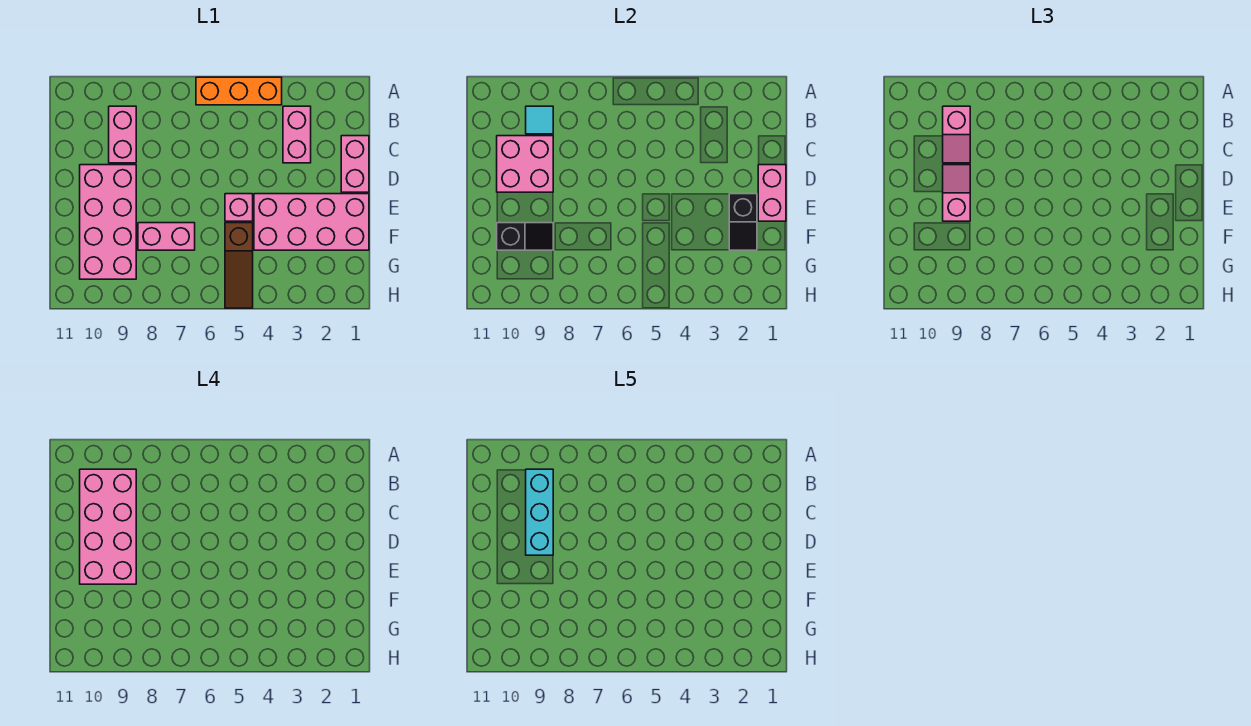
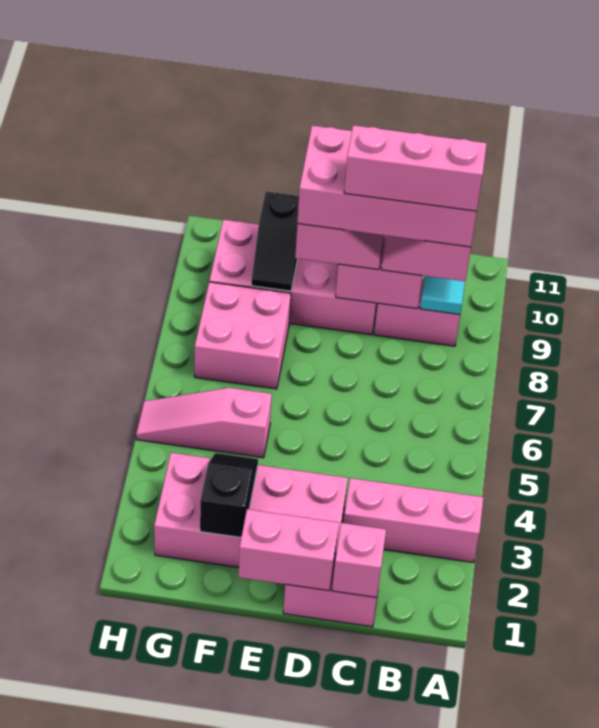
orange brick A4:A6 level 1 -> none
pink brick B3:C3 level 1 -> pink brick A3:C3 level 1
cyan brick B9:D9 level 5 -> pink brick B9:D9 level 5
pink brick E1:F4 level 1 -> pink brick D2:G3 level 1
black slope E2:F2 level 2 top E -> black slope F2:F3 level 2 top 2
pink brick E5 level 1 -> pink brick C1 level 2
brown slope F5:H5 level 1 top F -> pink slope F5:H5 level 1 top F
pink brick F7:F8 level 1 -> pink brick F7:G8 level 1

